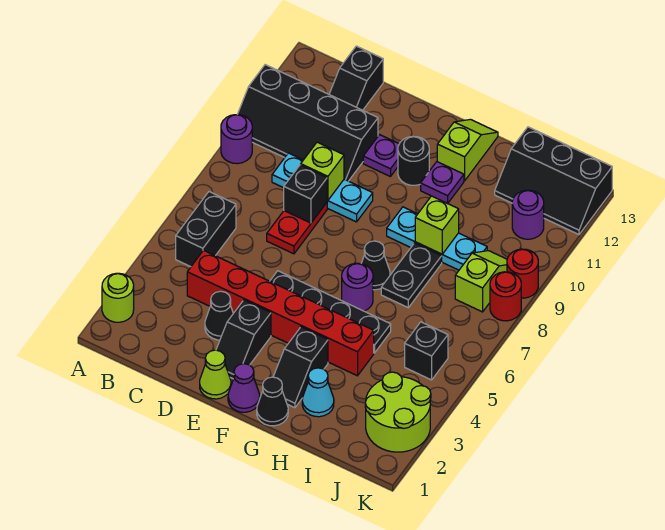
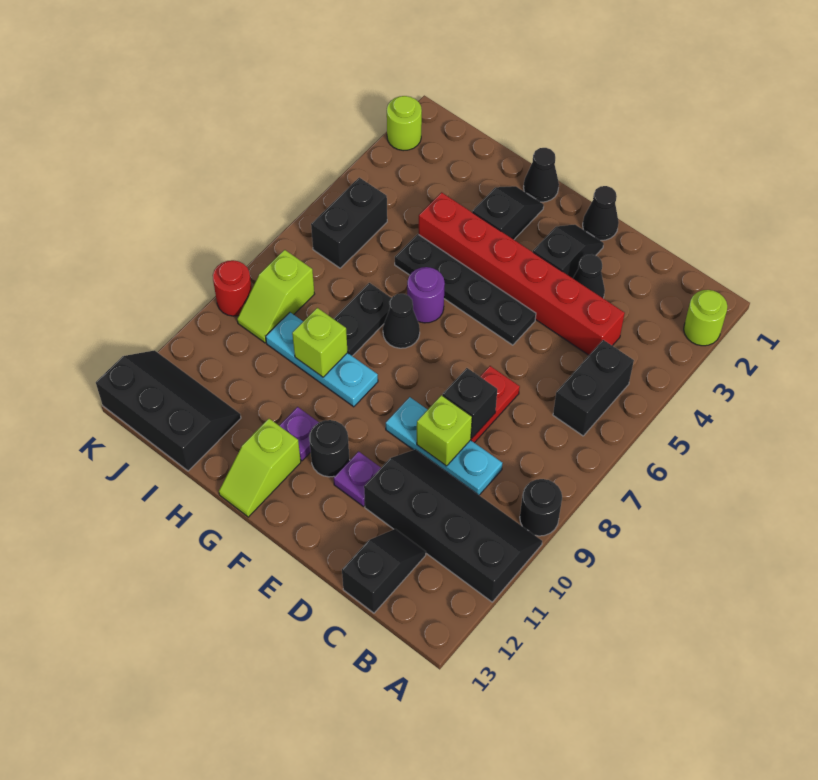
purple round brick A9 level 1 -> black round brick A9 level 1
lime cone E1 level 1 -> black cone E1 level 1
purple cone F1 level 1 -> none
cyan cone H2 level 1 -> none
lime round brick J2:K3 level 1 -> lime round brick K2 level 1
black brick J5 level 1 -> black brick J5:J6 level 1
purple round brick J11 level 1 -> none
red round brick K8 level 1 -> none

